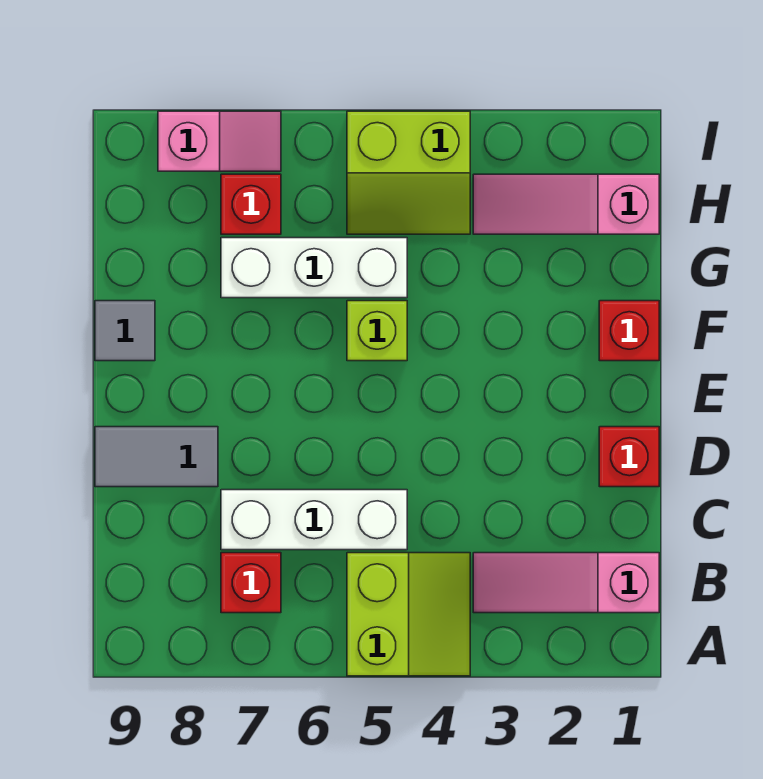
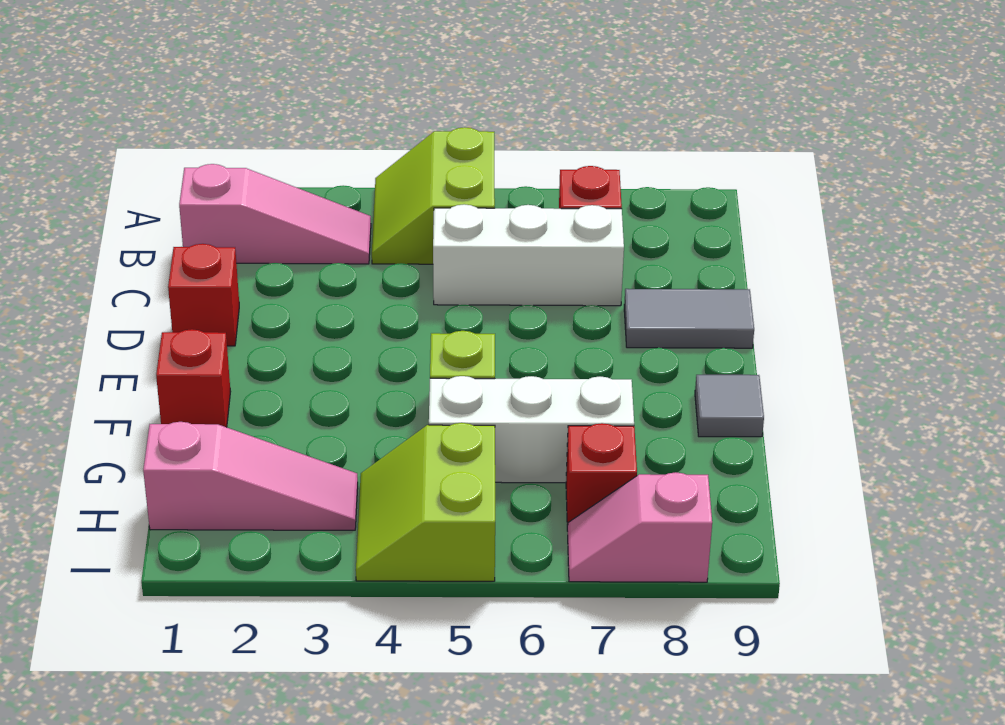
lime slope H4:I5 level 1 top I -> lime slope H4:I5 level 1 top 5

